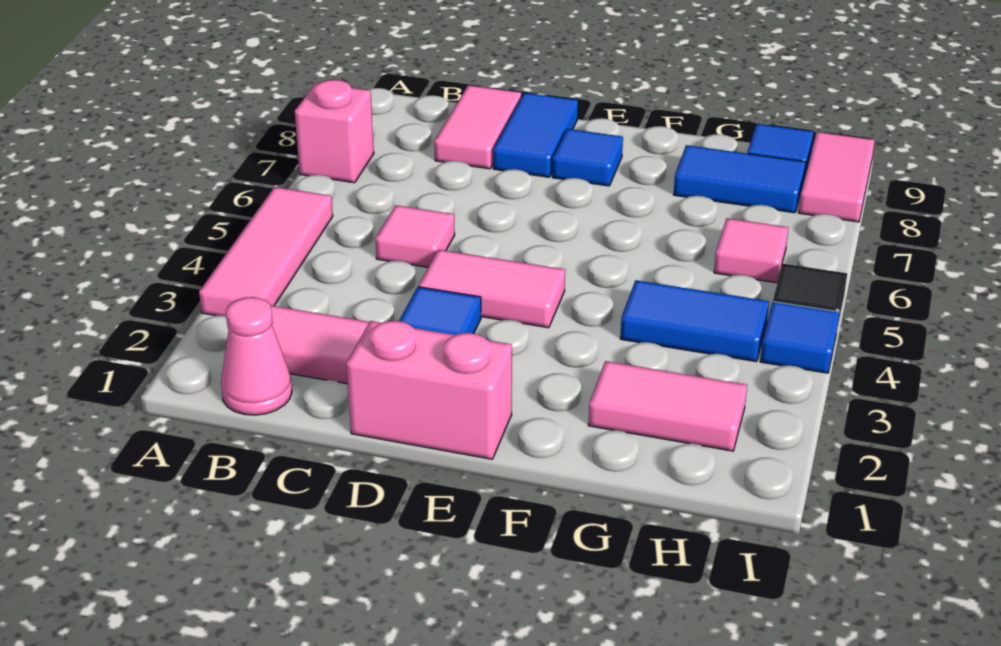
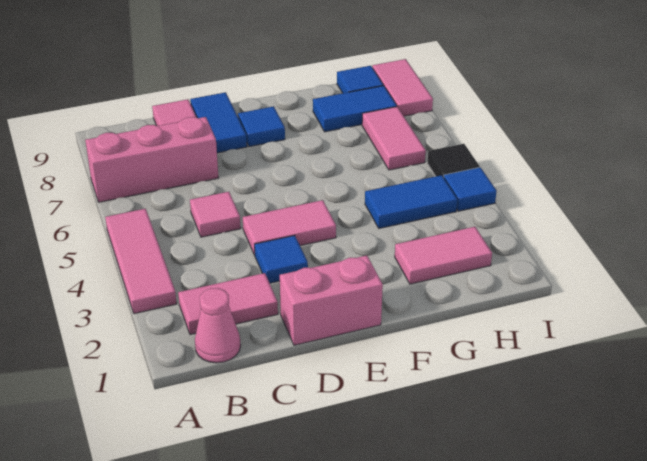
pink brick A7 level 1 -> pink brick A7:C7 level 1
pink tile H6 level 1 -> pink tile H6:H7 level 1

